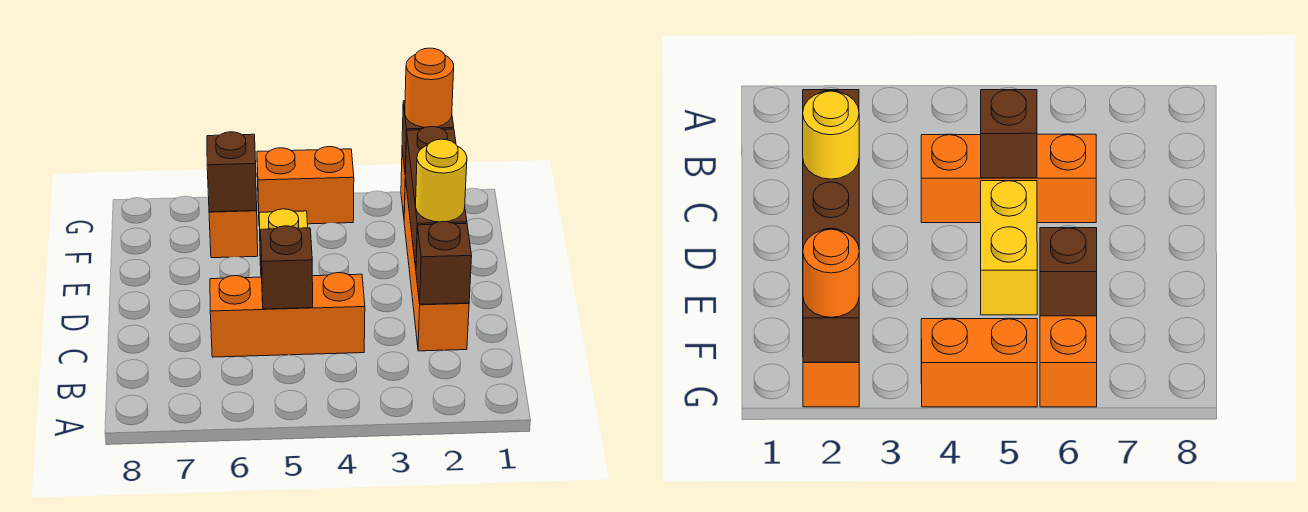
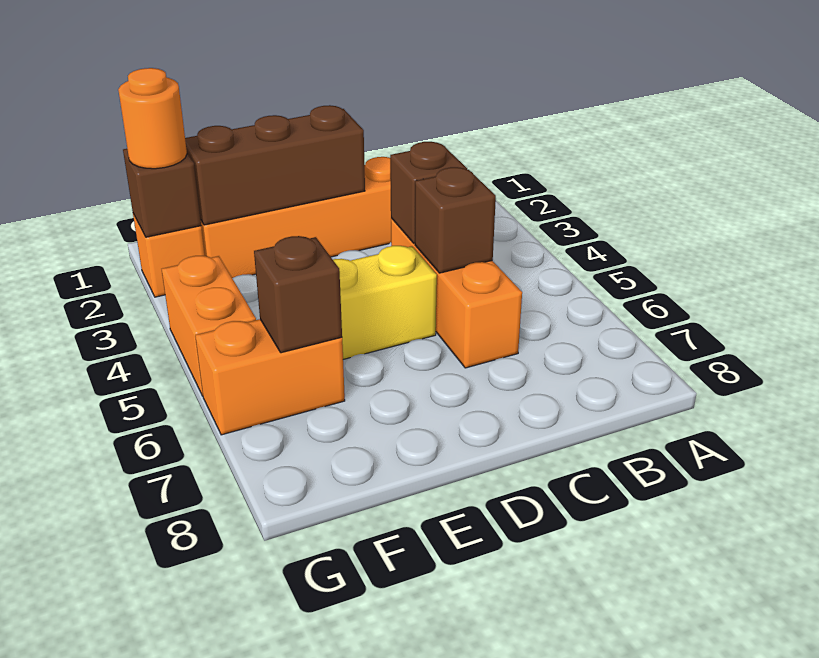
brown brick C2 level 2 -> brown brick C4 level 2
yellow round brick D2 level 3 -> none

